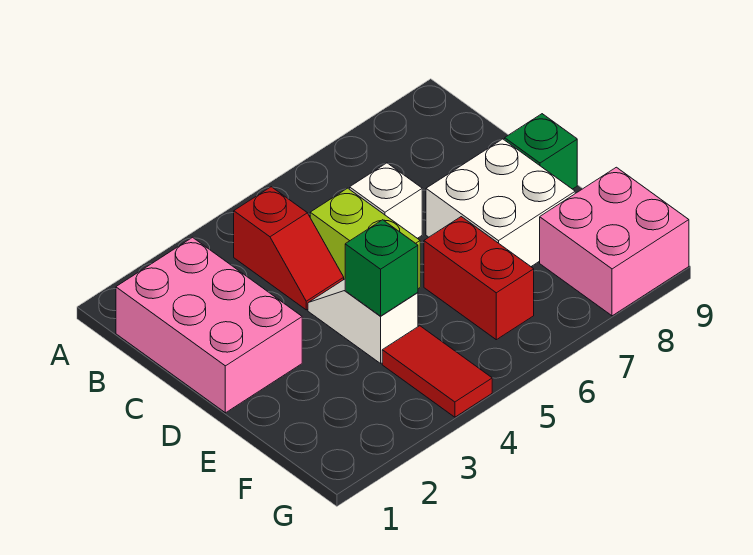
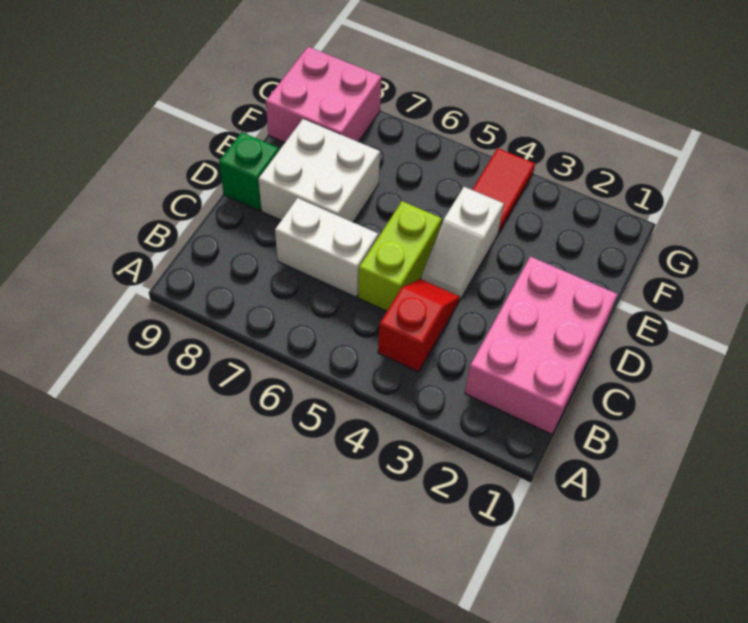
white brick C6 level 1 -> white brick C6:C7 level 1
green brick E4 level 2 -> none
red brick E6:F6 level 1 -> none

